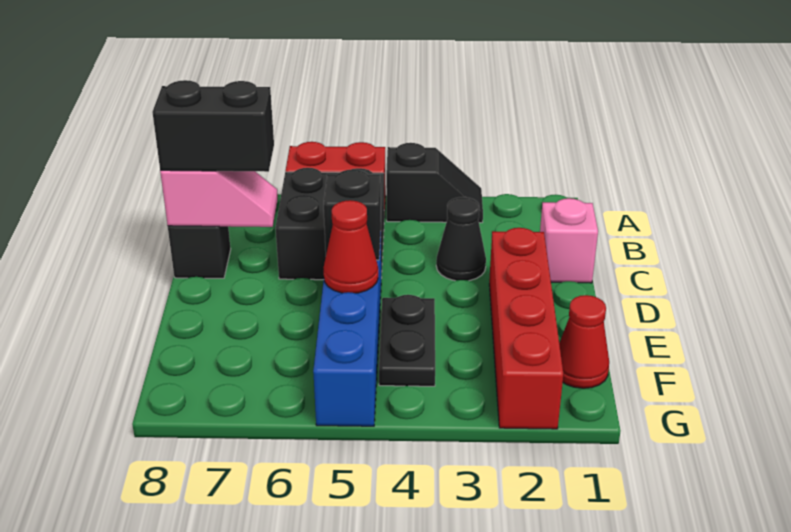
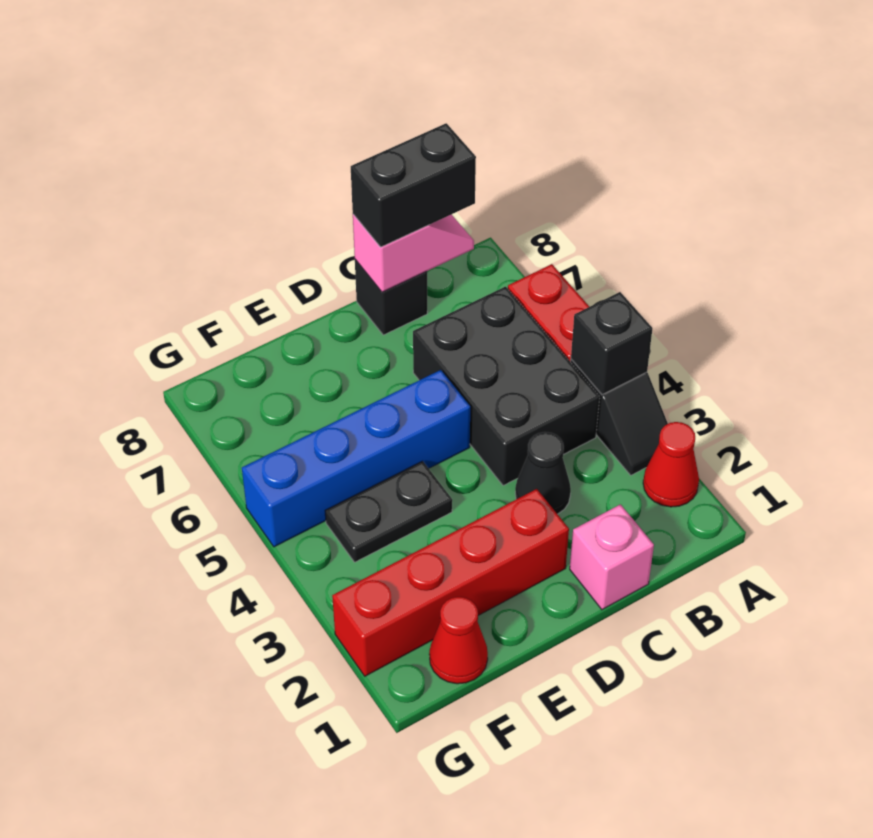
black brick B5:C6 level 1 -> black brick B4:C6 level 1
pink slope C7:C8 level 2 top 8 -> pink slope B8:C8 level 2 top C
black brick C7:C8 level 3 -> black brick B8:C8 level 3
black brick D5 level 2 -> black brick A4 level 2
red cone E5 level 2 -> red cone A2 level 1

